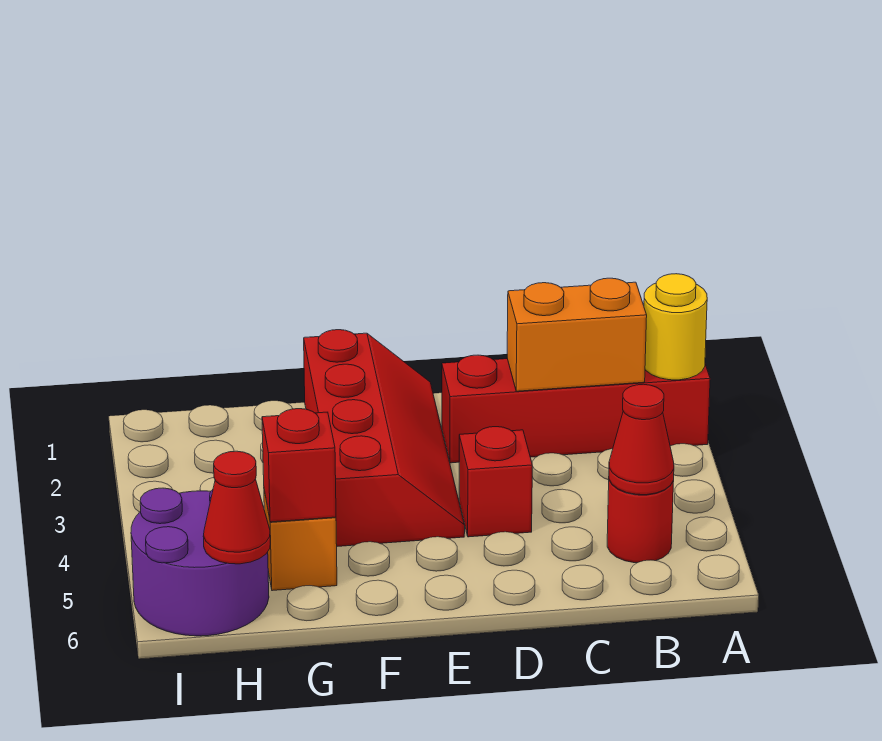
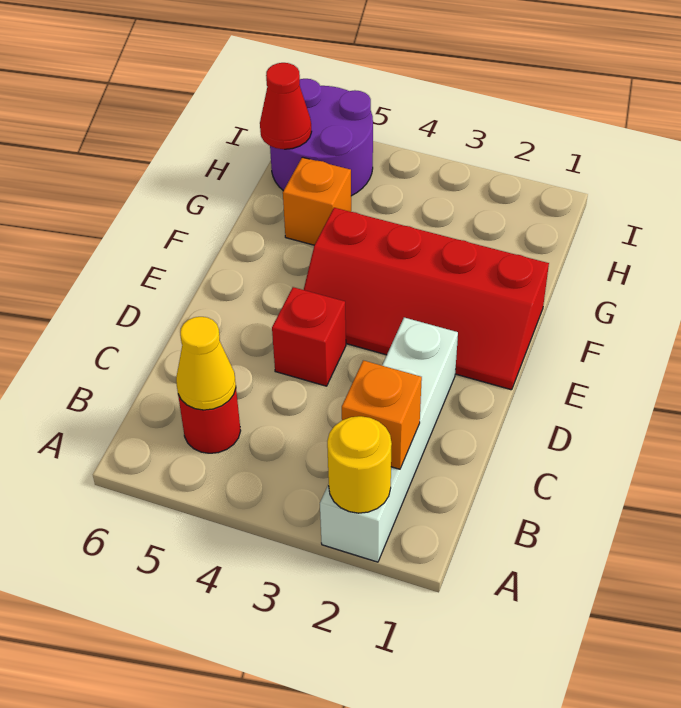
red brick A2:D2 level 1 -> white brick A2:D2 level 1
orange brick B2:C2 level 2 -> orange brick B2 level 2
red cone B5 level 2 -> yellow cone B5 level 2
red brick G5 level 2 -> none

